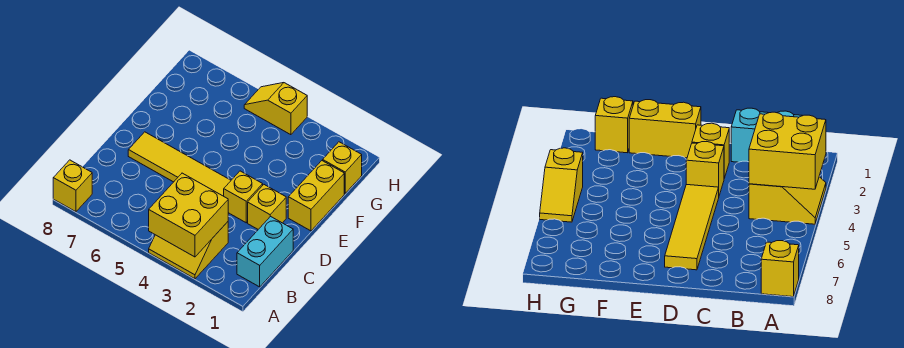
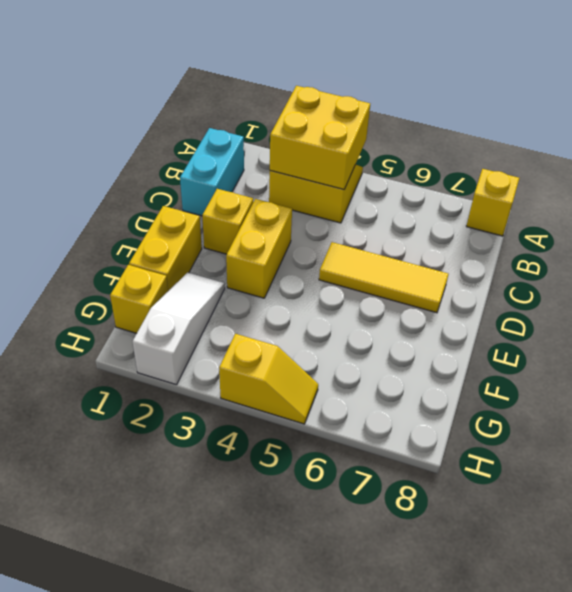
yellow brick D3 level 1 -> yellow brick D3:E3 level 1
yellow tile D4:D7 level 1 -> yellow tile D5:D7 level 1
none -> white slope F2:H2 level 1 top H

